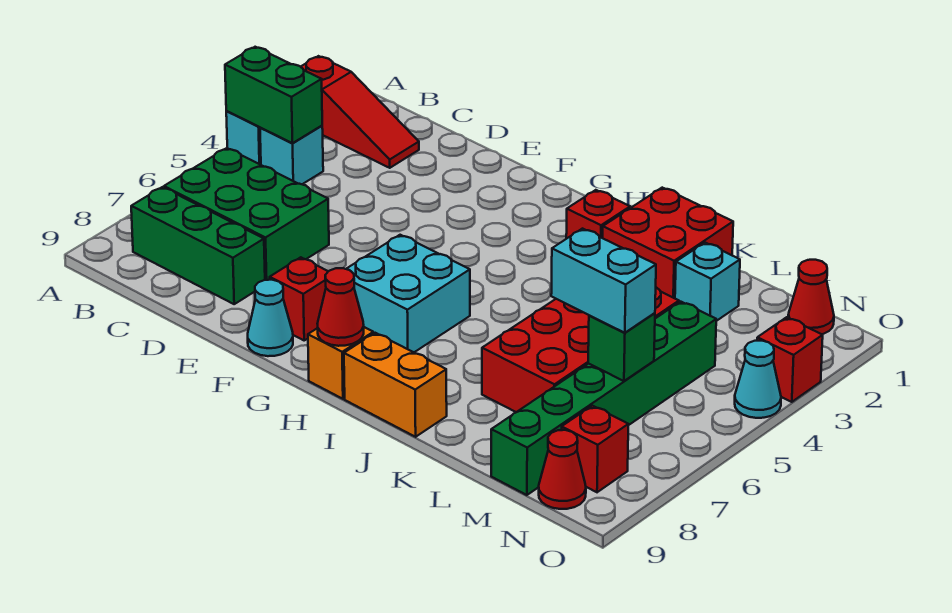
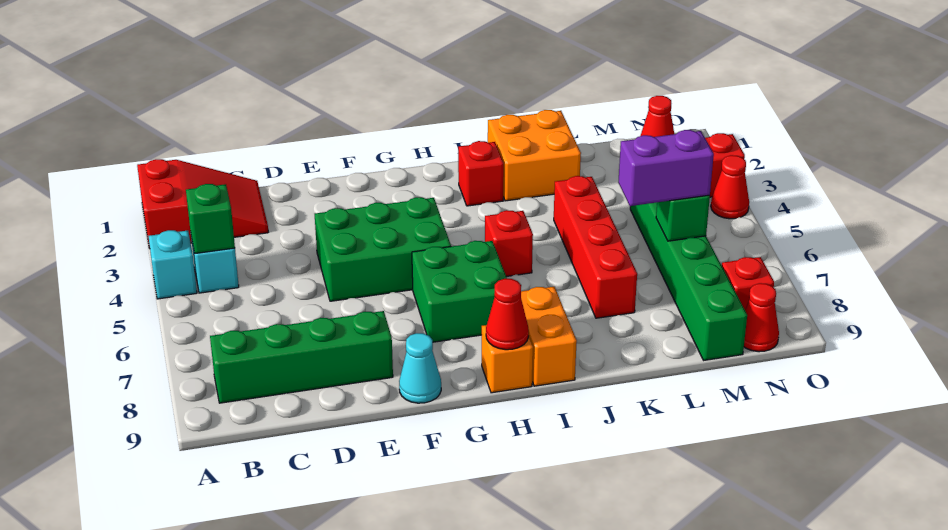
red slope A2:C2 level 1 top A -> red slope A1:C2 level 1 top A
green brick A4:B4 level 2 -> green brick B4 level 2
green brick B6:D7 level 1 -> green brick E4:G5 level 1
green brick B8:D8 level 1 -> green brick B8:E8 level 1
red brick F8 level 1 -> red brick I5 level 1
cyan brick G6:H7 level 1 -> green brick G6:H7 level 1
orange brick I9:J9 level 1 -> orange brick I8:I9 level 1
red brick J1:K2 level 1 -> orange brick J1:K2 level 1
red brick K4:L7 level 1 -> red brick K4:K7 level 1
cyan brick L2 level 1 -> none
cyan brick L6:M6 level 3 -> purple brick L6:M6 level 3
cyan cone O4 level 1 -> red cone O4 level 1

